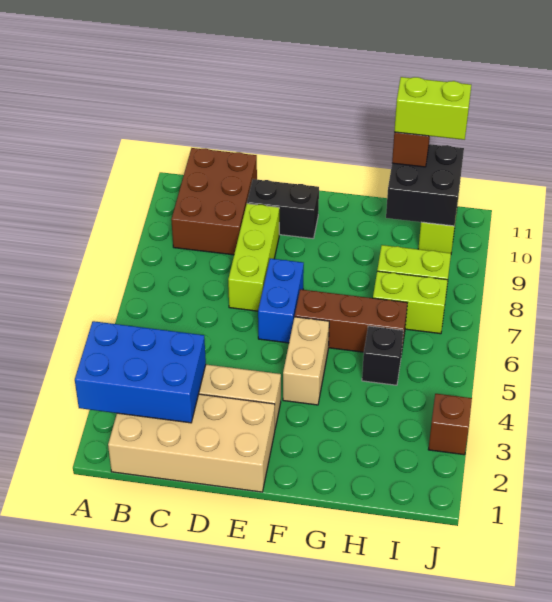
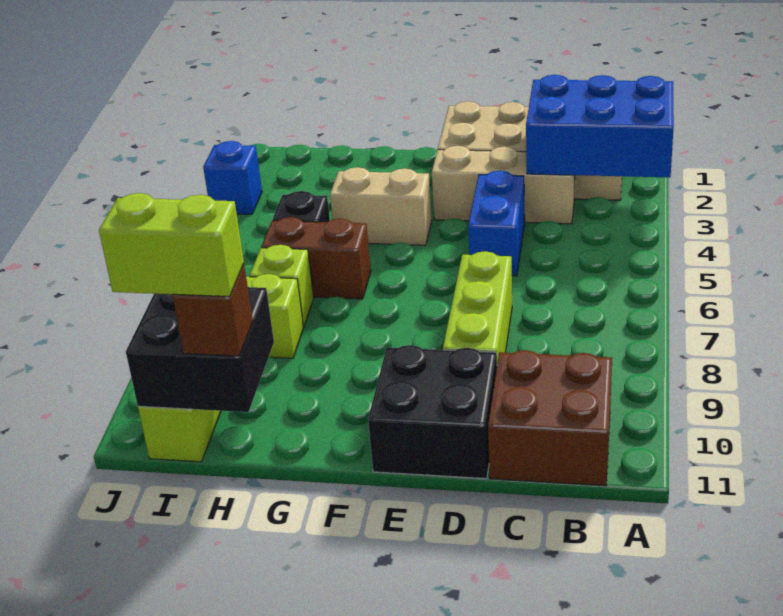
brown brick B9:C11 level 1 -> brown brick B10:C11 level 1
black brick D10:E10 level 1 -> black brick D10:E11 level 1
blue brick E6:E7 level 1 -> blue brick D4:D5 level 1
tan brick F4:F5 level 1 -> tan brick F4:G4 level 1
brown brick F6:H6 level 1 -> brown brick G6:H6 level 1
lime brick H7:I7 level 1 -> lime brick H7 level 1
brown brick J3 level 1 -> blue brick J3 level 1

